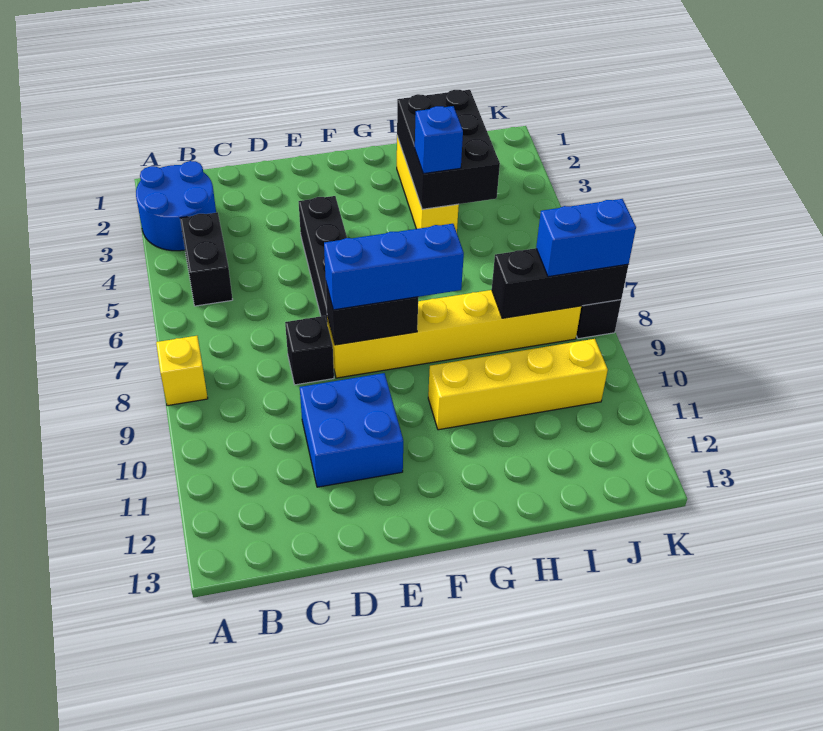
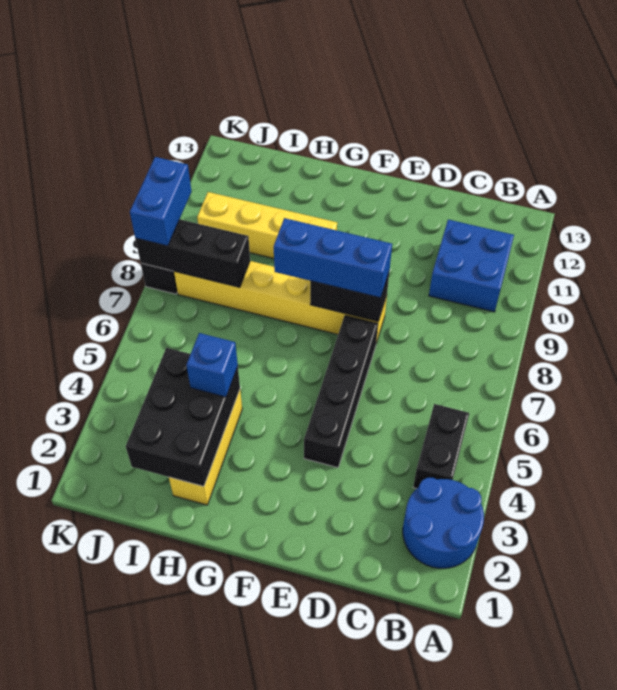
yellow brick A8 level 1 -> none
black brick D8 level 1 -> none
blue brick D10:E11 level 1 -> blue brick B10:C11 level 1
blue brick J8:K8 level 3 -> blue brick K8:K9 level 3

